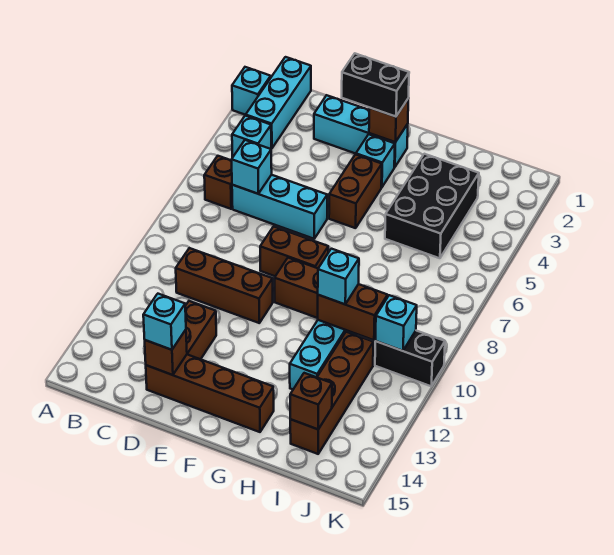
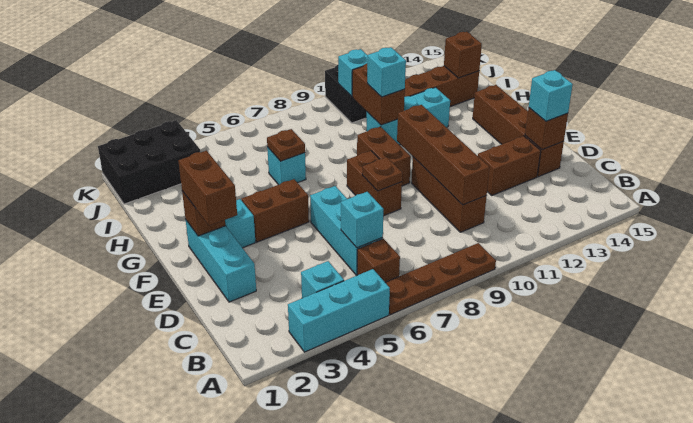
cyan brick A2 level 1 -> cyan brick H6 level 1
none -> brown plate A6:A9 level 1
cyan brick B1:B3 level 1 -> cyan brick A3:A5 level 1
none -> brown brick C10:F10 level 2
black brick E2:F2 level 3 -> brown brick E2:F2 level 3
none -> brown plate E8 level 2
black brick H3:I5 level 1 -> black brick J1:K3 level 1
none -> brown plate H6 level 2

